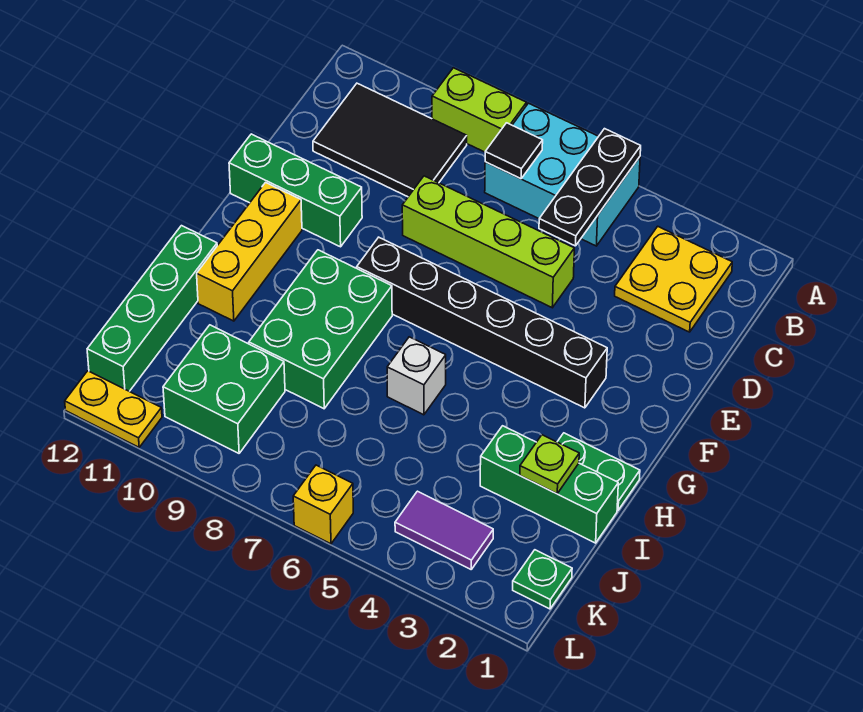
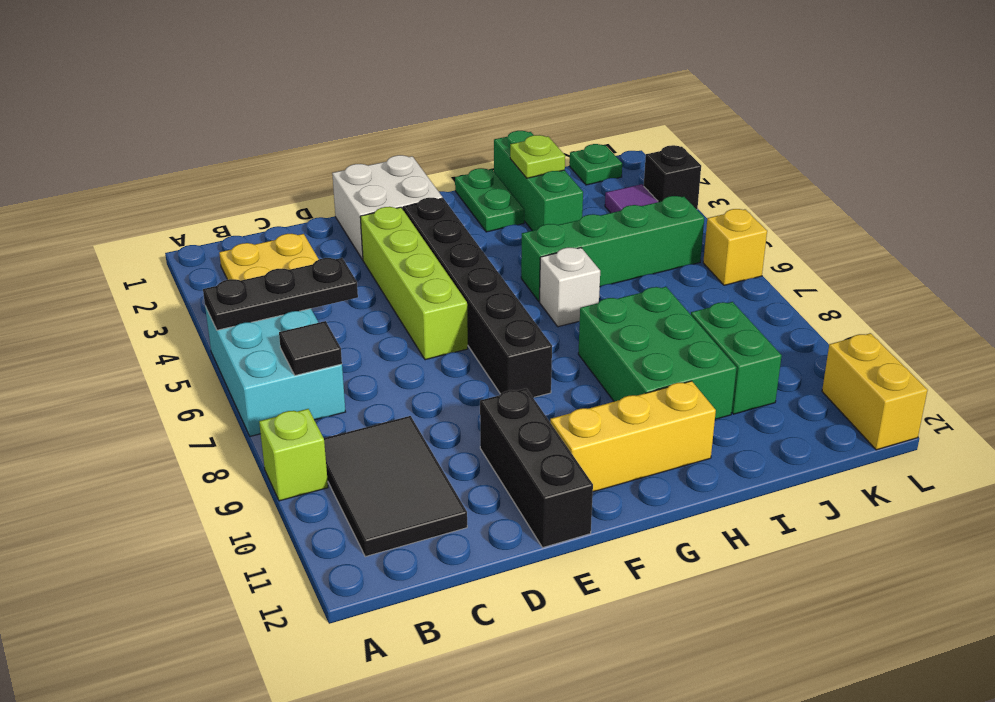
lime brick A8:A9 level 1 -> lime brick A9 level 1
lime brick D5:D8 level 1 -> lime brick E3:E6 level 1
none -> white brick E1:F2 level 1
green brick E10:E12 level 1 -> black brick E10:E12 level 1
green brick G8:I9 level 1 -> green brick H8:I10 level 1
green brick H12:K12 level 1 -> green brick H5:K5 level 1
green brick J9:K10 level 1 -> green brick J9:J10 level 1
none -> black brick L3 level 1
yellow plate L11:L12 level 1 -> yellow brick L11:L12 level 1

